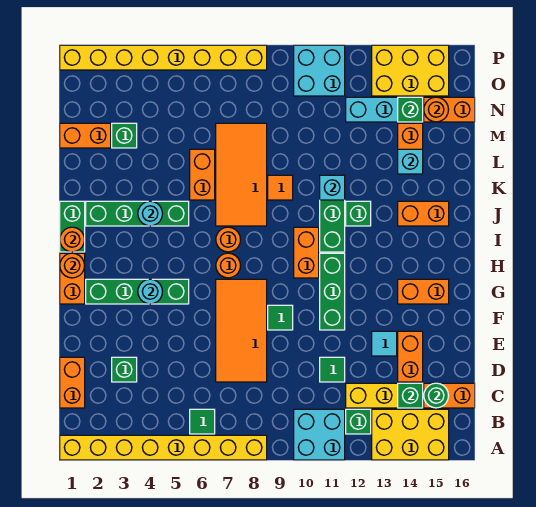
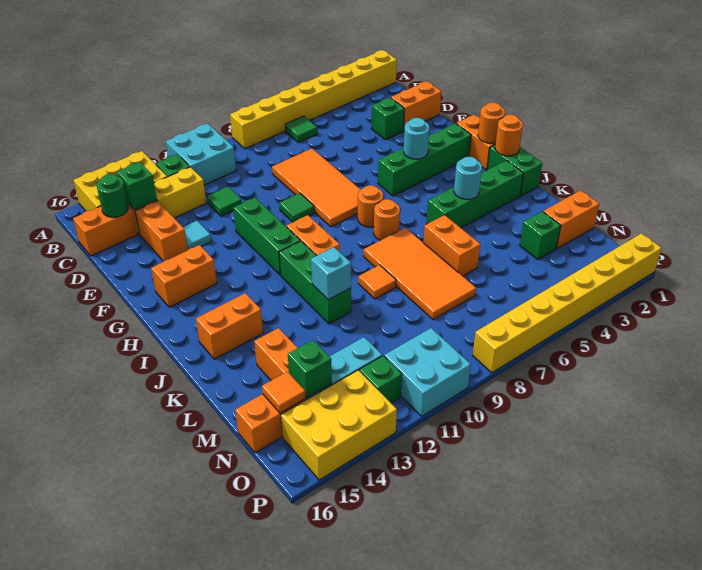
orange brick C1:D1 level 1 -> orange brick D1:D2 level 1
green brick J12 level 1 -> green brick O12 level 1
cyan brick L14 level 2 -> none
orange round brick N15 level 2 -> orange tile N15 level 2

